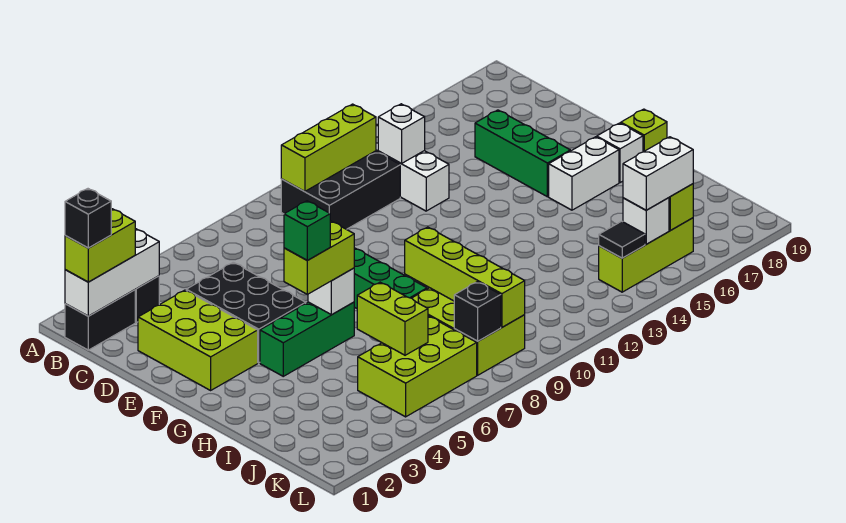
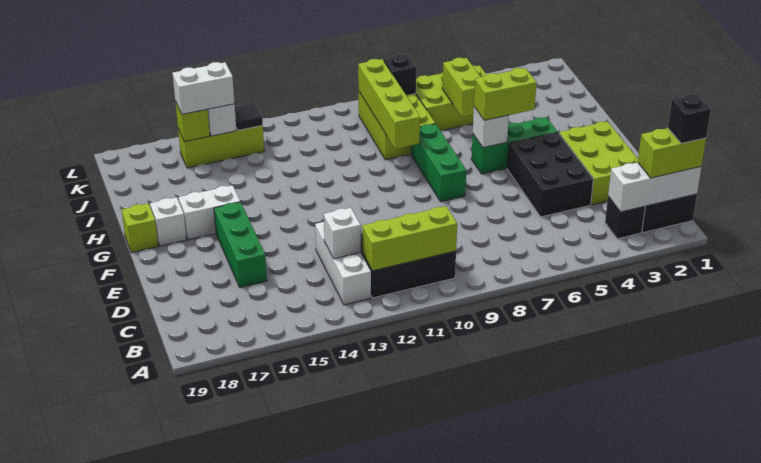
green brick G5 level 4 -> none

